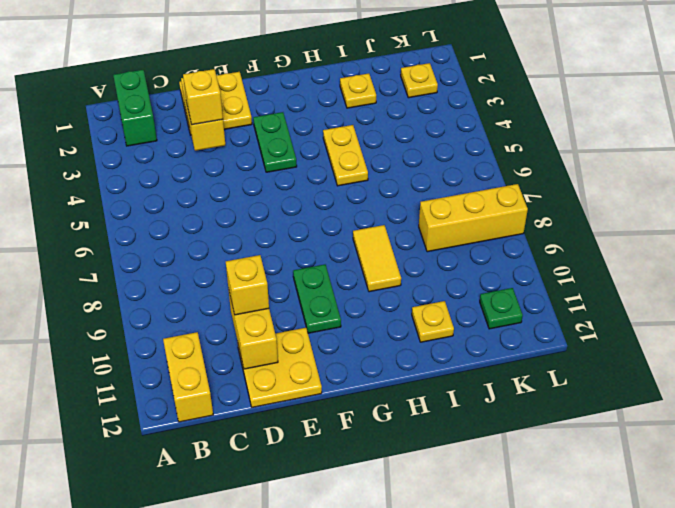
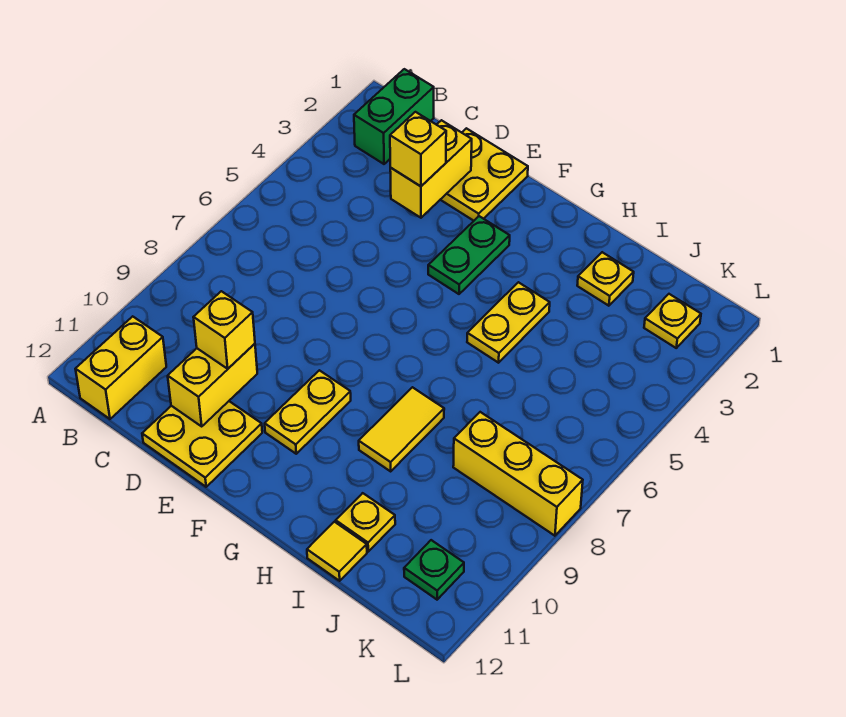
green plate F9:F10 level 1 -> yellow plate F9:F10 level 1
none -> yellow tile I12 level 1

